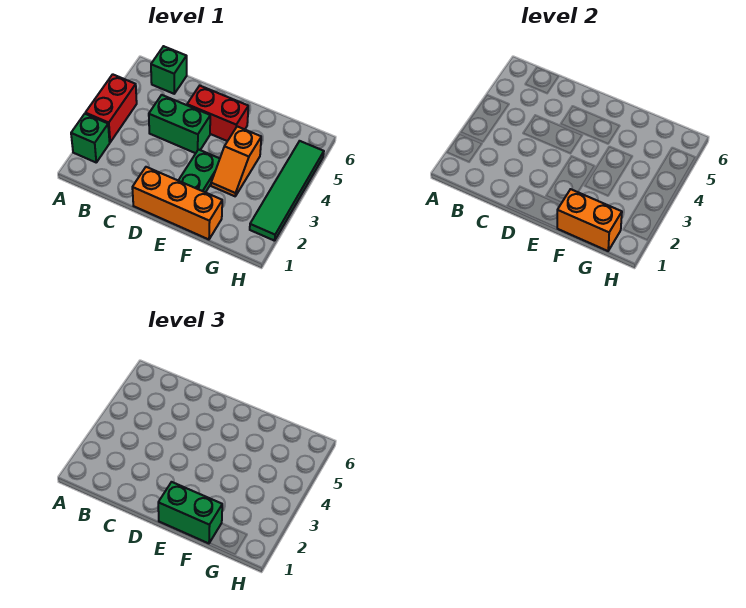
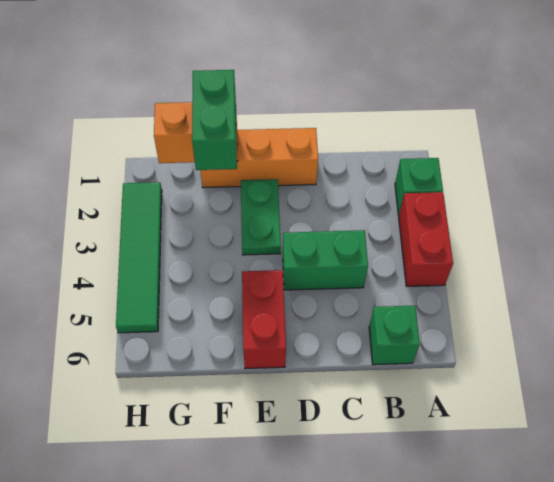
red brick D5:E5 level 1 -> red brick E5:E6 level 1
green brick E1:F1 level 3 -> green brick F1:F2 level 3
orange slope F3:F4 level 1 top 4 -> none

